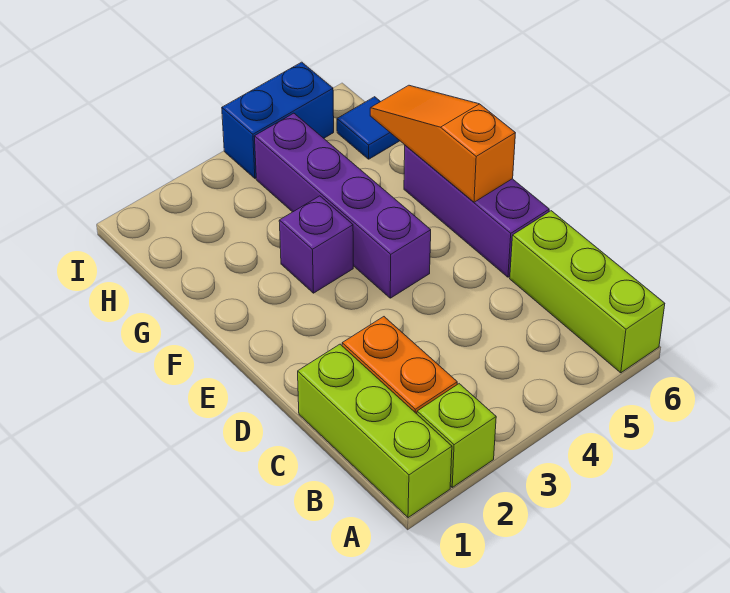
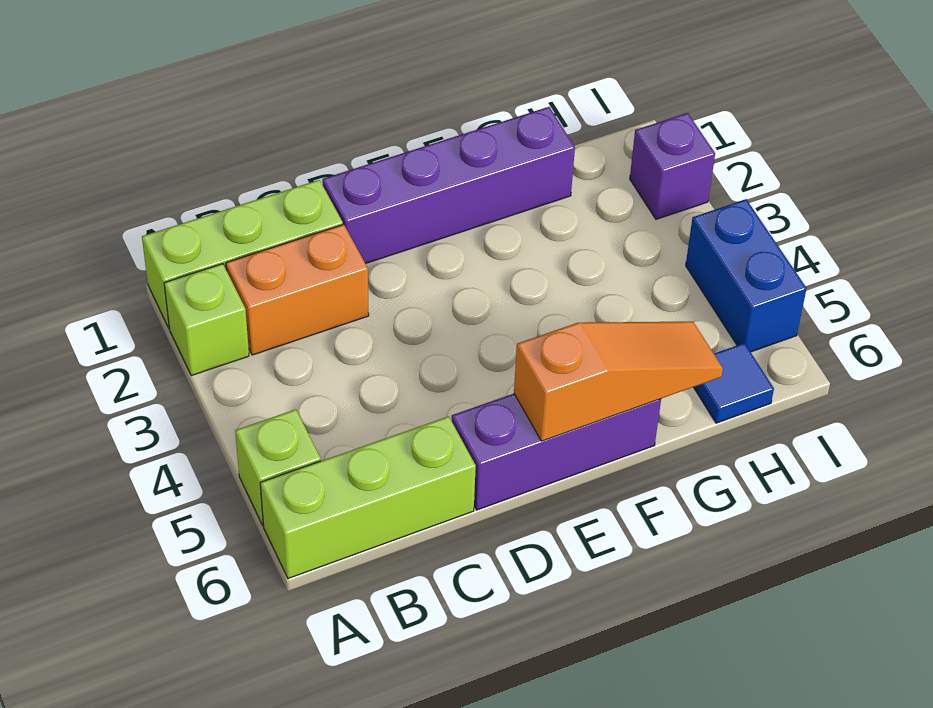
none -> lime brick A5 level 1
purple brick E4:H4 level 1 -> purple brick D1:G1 level 1
purple brick F3 level 1 -> purple brick I2 level 1

